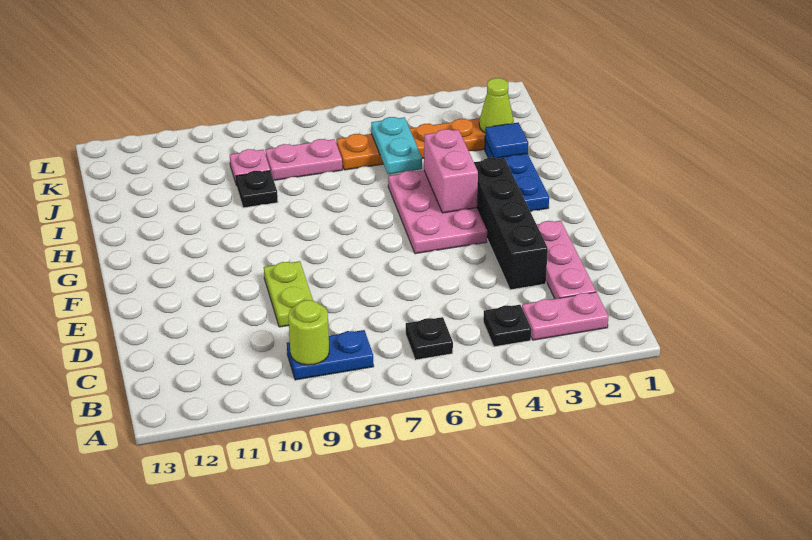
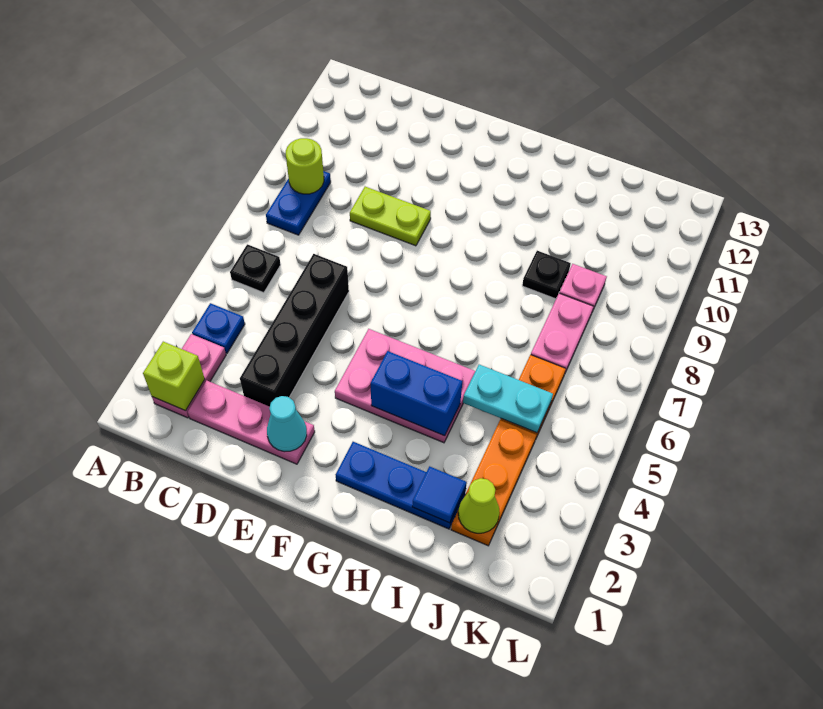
none -> lime brick B2 level 2
black plate B4 level 1 -> blue plate B4 level 1
black brick D3:G3 level 1 -> black brick D3:D6 level 1
none -> cyan cone E2 level 2
pink brick G4:H4 level 2 -> blue brick G4:H4 level 2

